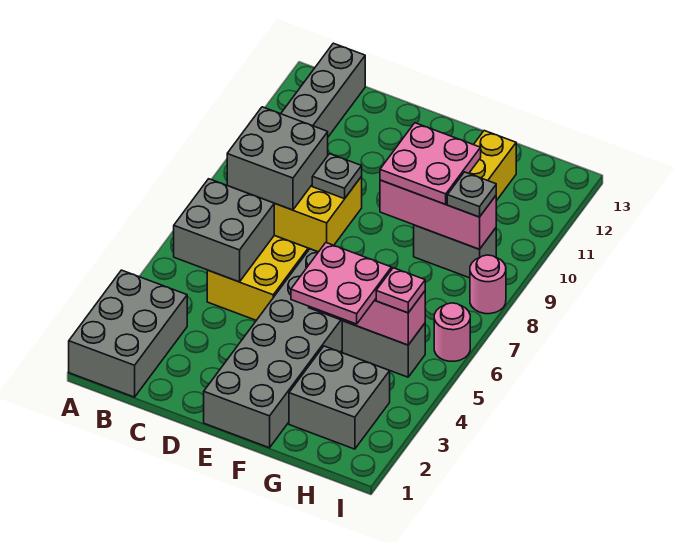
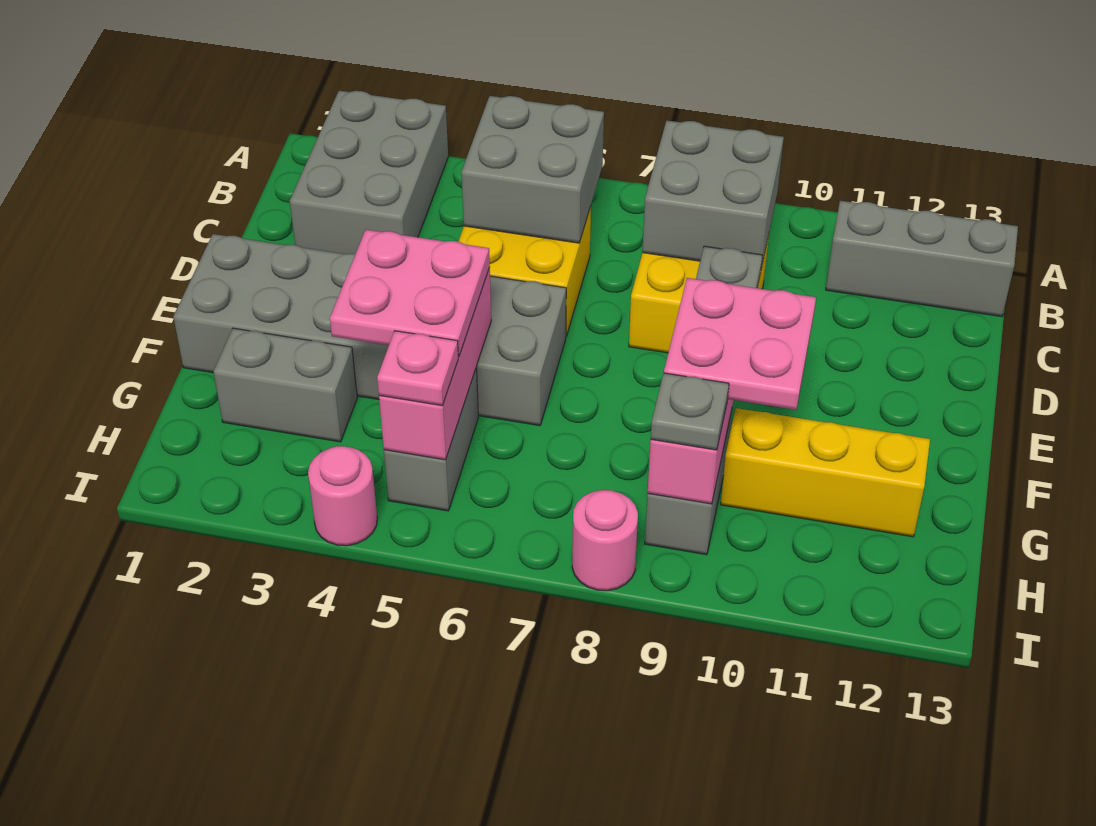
grey brick A1:B3 level 1 -> grey brick A2:C3 level 1
grey brick G2:H3 level 1 -> grey brick G2:G3 level 1
pink round brick I6 level 1 -> pink round brick I4 level 1

